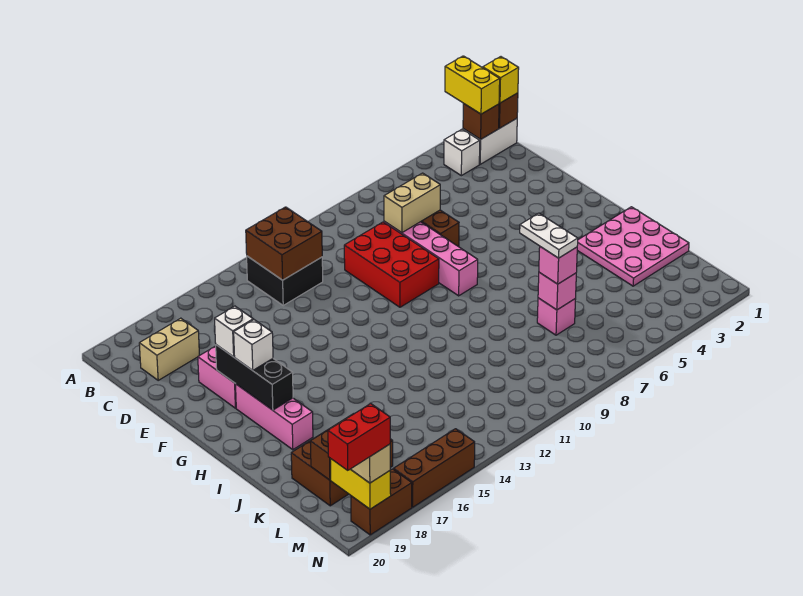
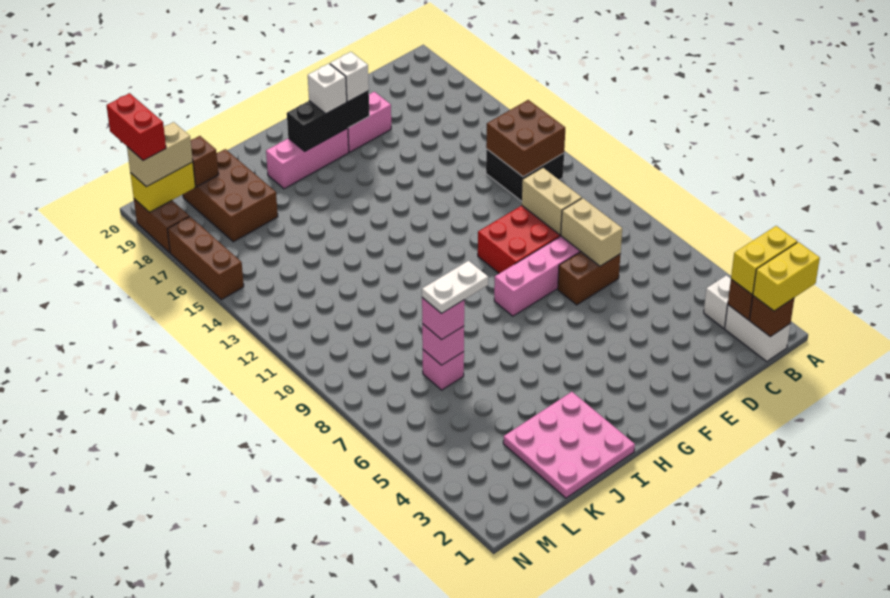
yellow brick B1 level 3 -> yellow brick A1:B1 level 3
tan brick C18:C19 level 1 -> tan brick D9:D10 level 2

